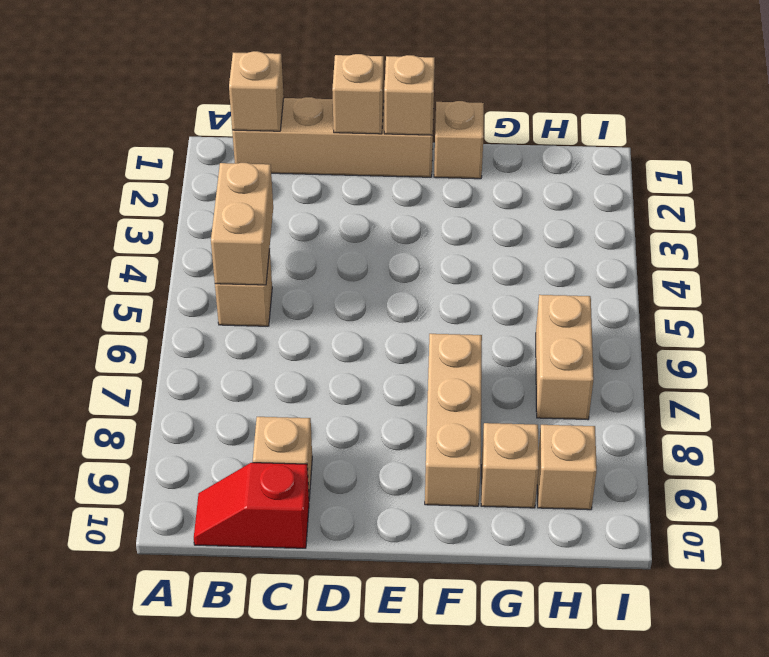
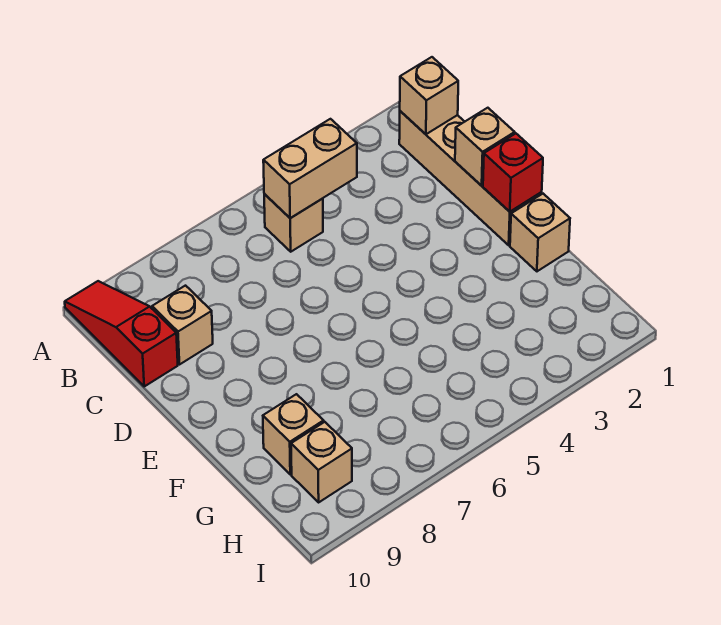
red slope B10:C10 level 1 top C -> red slope A10:C10 level 1 top C
tan brick E1 level 2 -> red brick E1 level 2
tan brick F7:F9 level 1 -> none
tan brick H6:H7 level 1 -> none

